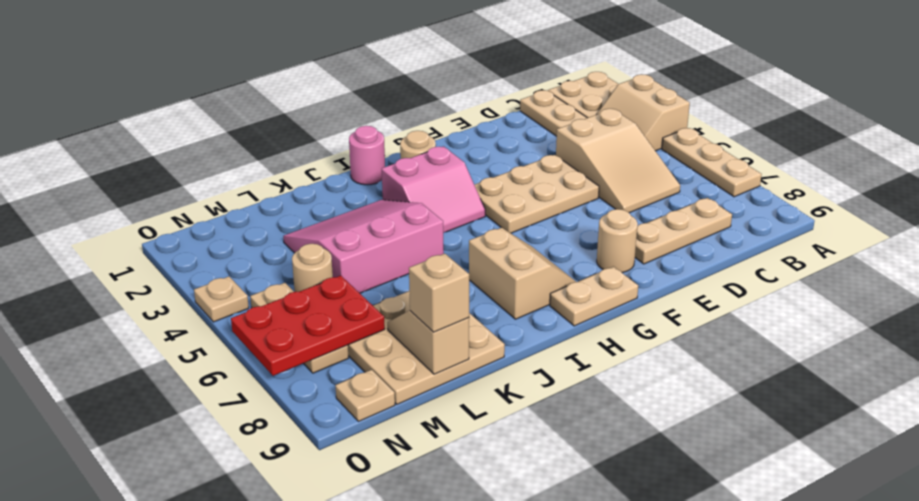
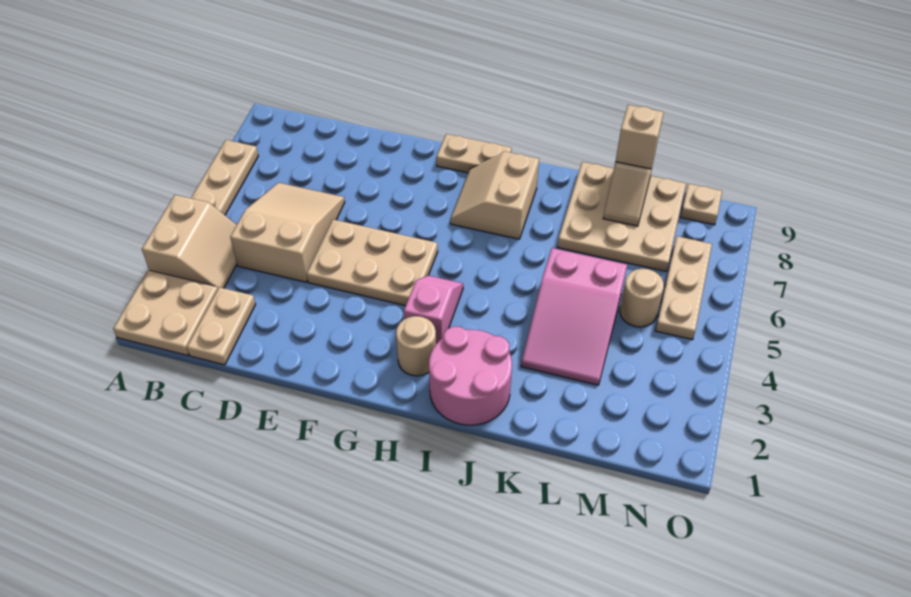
tan plate C8:E8 level 1 -> none
tan round brick F8 level 1 -> none
pink slope H3:I4 level 1 top 3 -> pink slope H3:H4 level 1 top 3
pink round brick I1 level 1 -> pink round brick I1:J2 level 1
pink slope J3:L5 level 1 top 5 -> pink slope K3:L5 level 1 top 5
red plate M6:O7 level 2 -> none
tan plate O4 level 1 -> none

